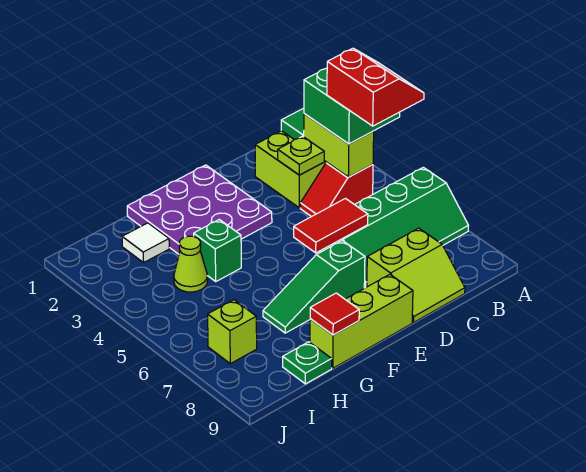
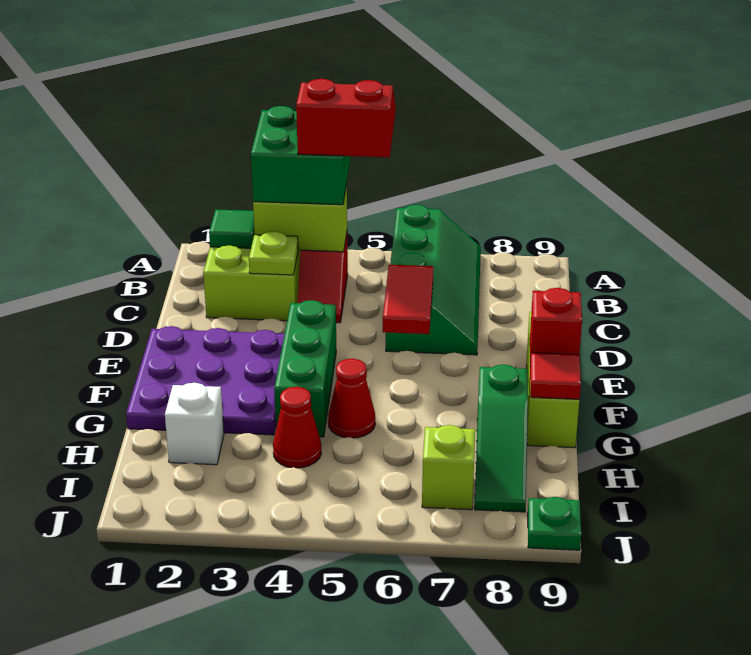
lime slope C8:D9 level 1 top 8 -> none
green slope E7:G7 level 1 top E -> green slope G8:I8 level 1 top G
none -> red brick F9 level 2
green brick G4 level 1 -> green brick E4:G4 level 1
none -> red cone G5 level 1
white tile H2 level 1 -> white brick H2 level 1
lime cone H4 level 1 -> red cone H4 level 1
green plate H9 level 1 -> green plate J9 level 1

